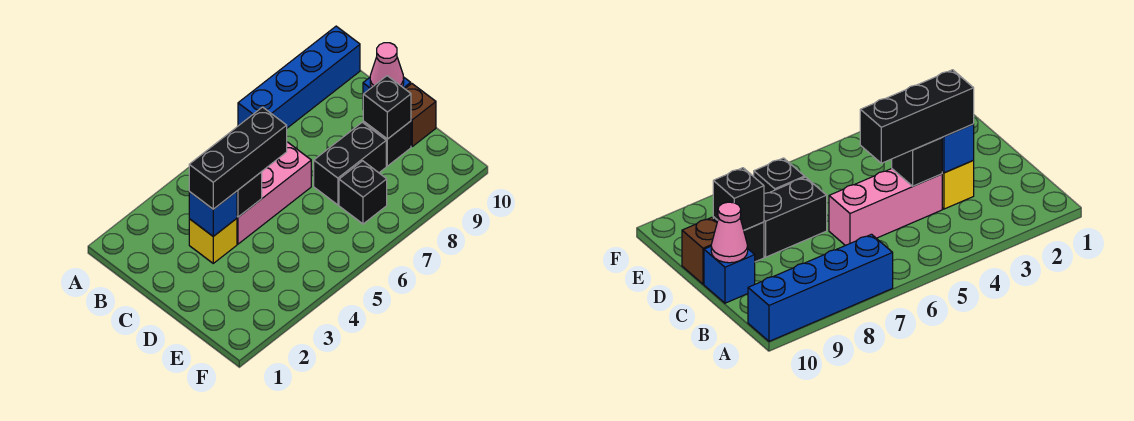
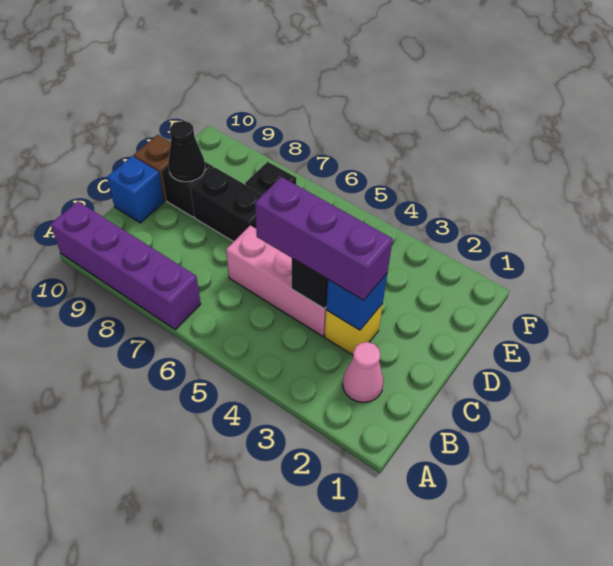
blue brick A7:A10 level 1 -> purple brick A7:A10 level 1
black brick C3:C5 level 3 -> purple brick C3:C5 level 3
pink cone C10 level 2 -> pink cone B2 level 1
black brick D9 level 2 -> black cone D9 level 2

